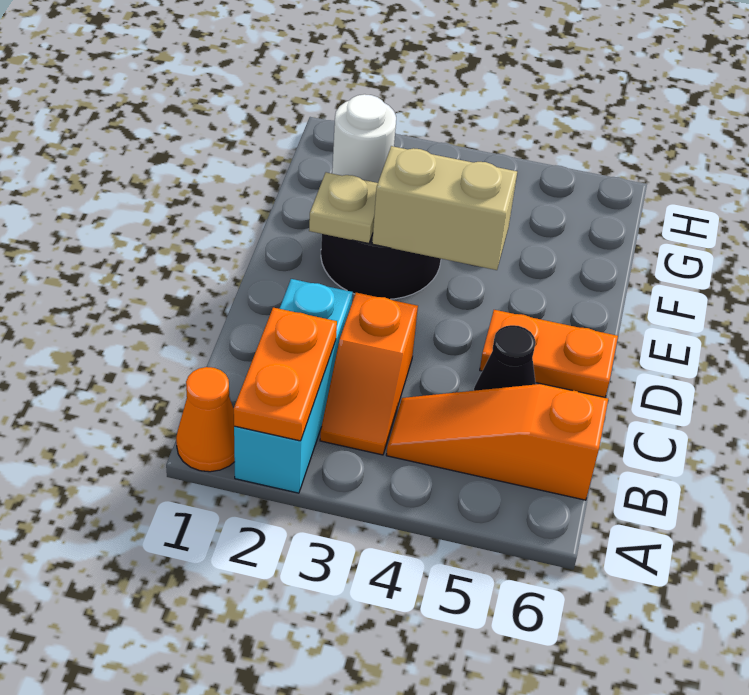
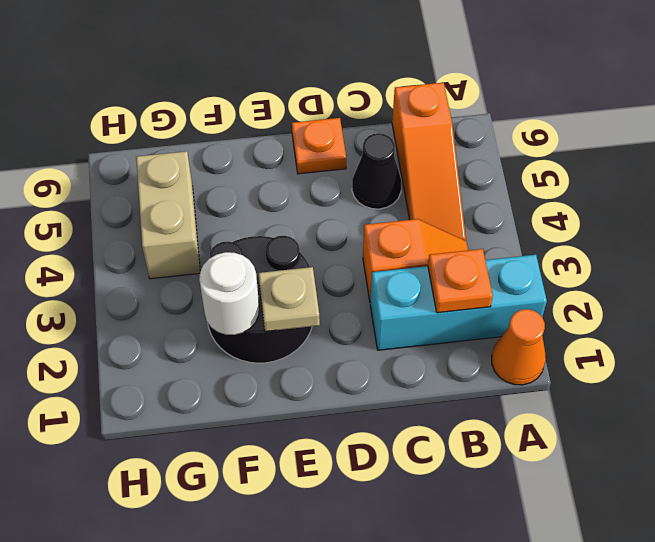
orange plate A2:B2 level 2 -> orange plate B2 level 2
orange plate D5:D6 level 1 -> orange plate D6 level 1
tan brick E3:E4 level 2 -> tan brick G4:G5 level 1

